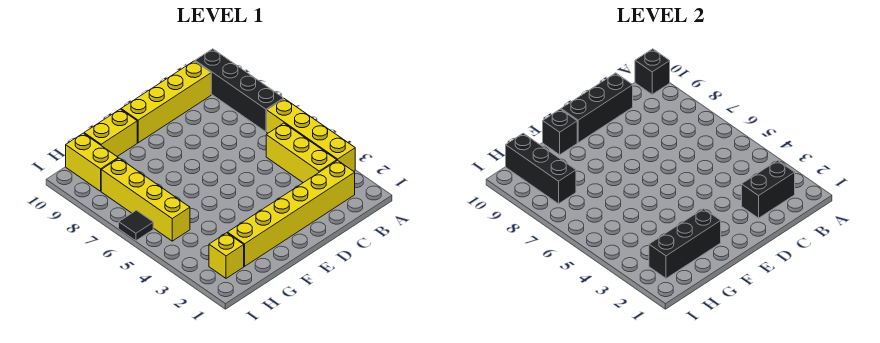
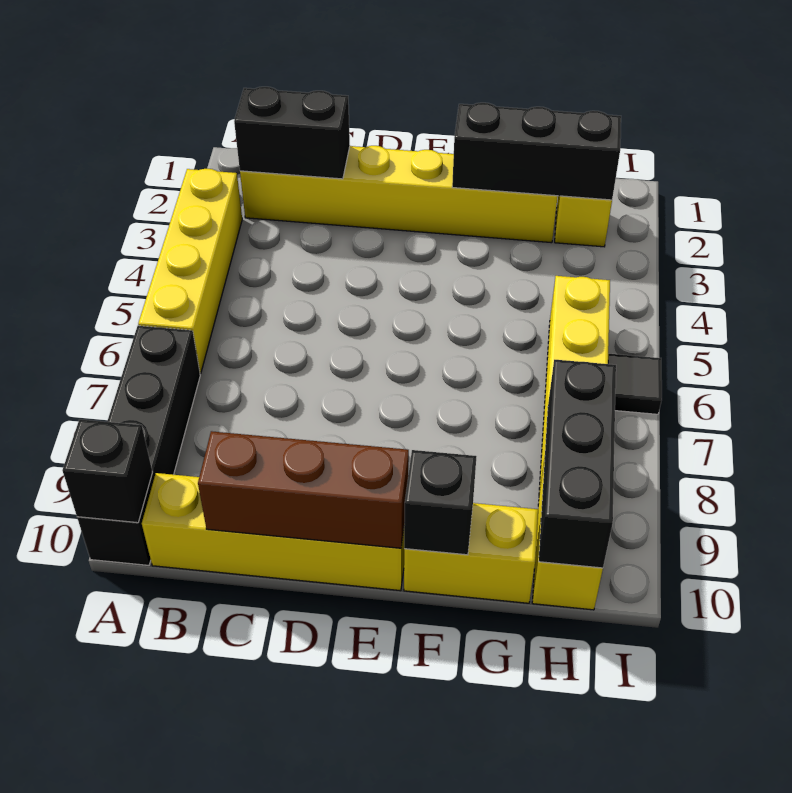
yellow brick B3:B5 level 1 -> none
black brick C10:E10 level 2 -> brown brick C10:E10 level 2

